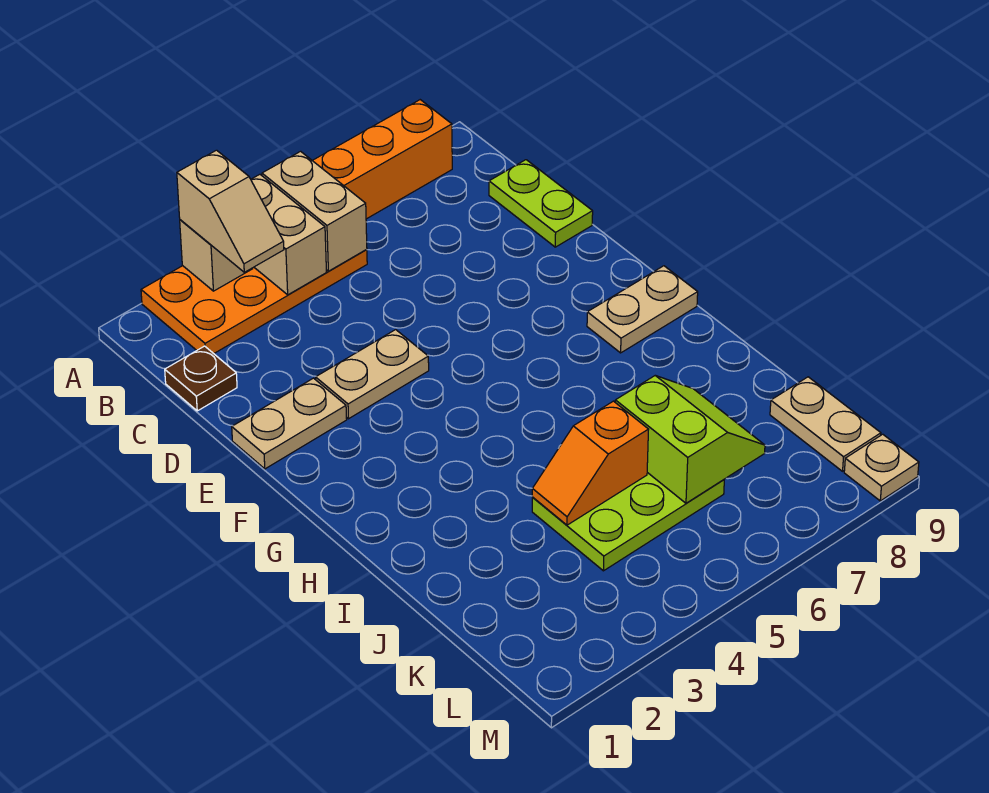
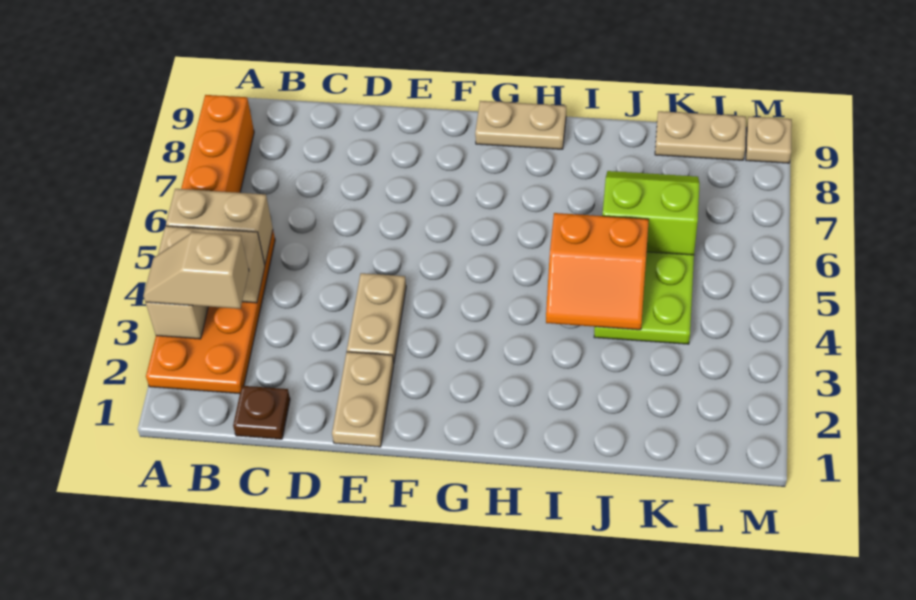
tan slope A3:B3 level 3 top A -> tan slope A3:B3 level 3 top B
lime plate C9:D9 level 1 -> none
tan plate G8:G9 level 1 -> tan plate G9:H9 level 1
orange slope J4:J5 level 2 top 5 -> orange slope I4:J5 level 2 top 5

